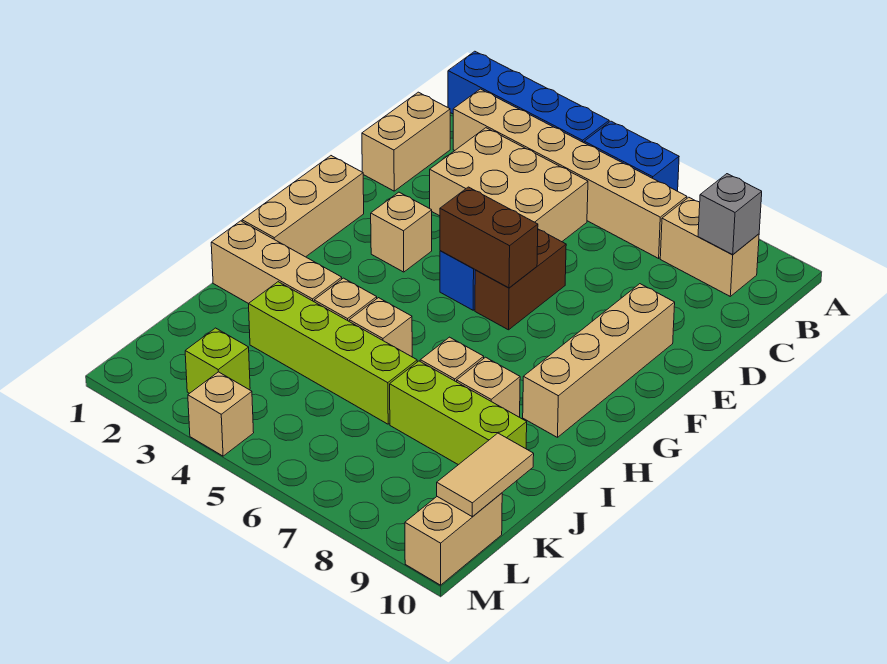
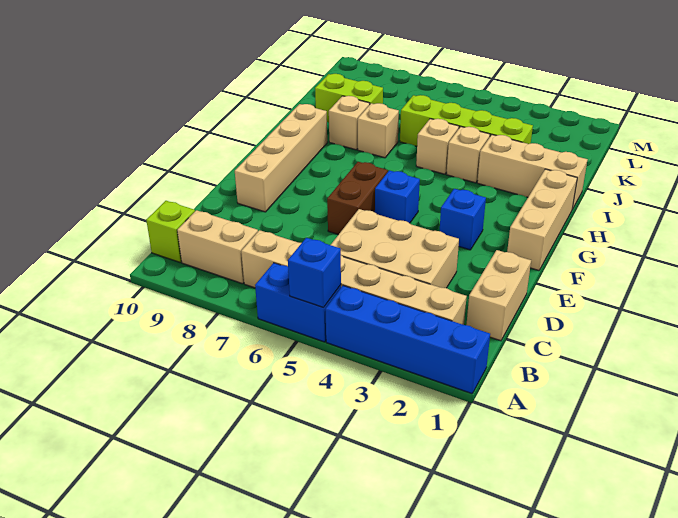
none -> blue brick A5 level 2
grey brick B9 level 2 -> none
tan brick F3 level 1 -> blue brick F3 level 1
brown brick F5:F6 level 2 -> none
lime brick J7:J9 level 1 -> lime brick J8:J9 level 1
tan tile K10:L10 level 2 -> none
lime brick L3 level 1 -> lime brick B10 level 1
tan brick L10:M10 level 1 -> none
tan brick M4 level 1 -> none

